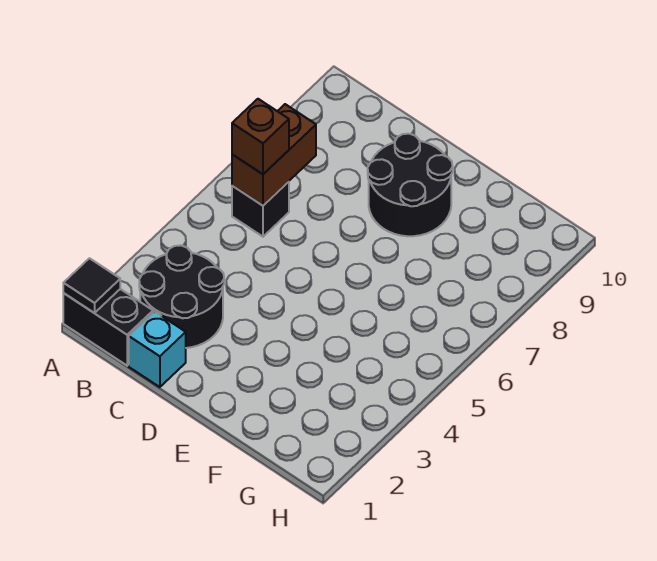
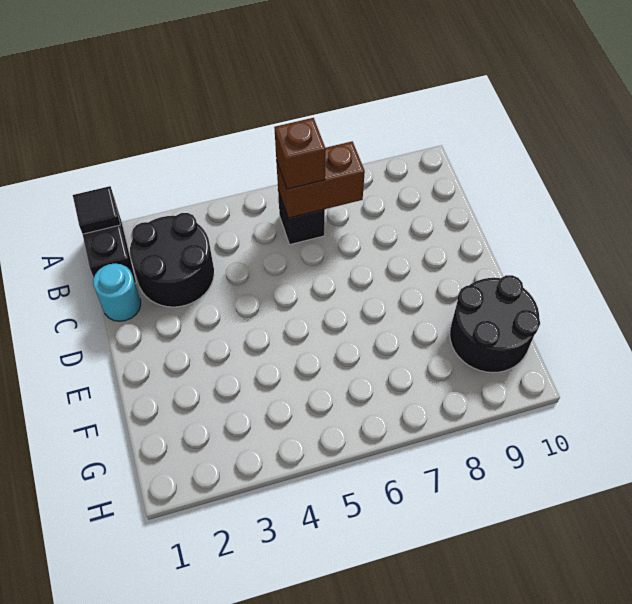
cyan brick C1 level 1 -> cyan round brick C1 level 1
black round brick D8:E9 level 1 -> black round brick F9:G10 level 1

